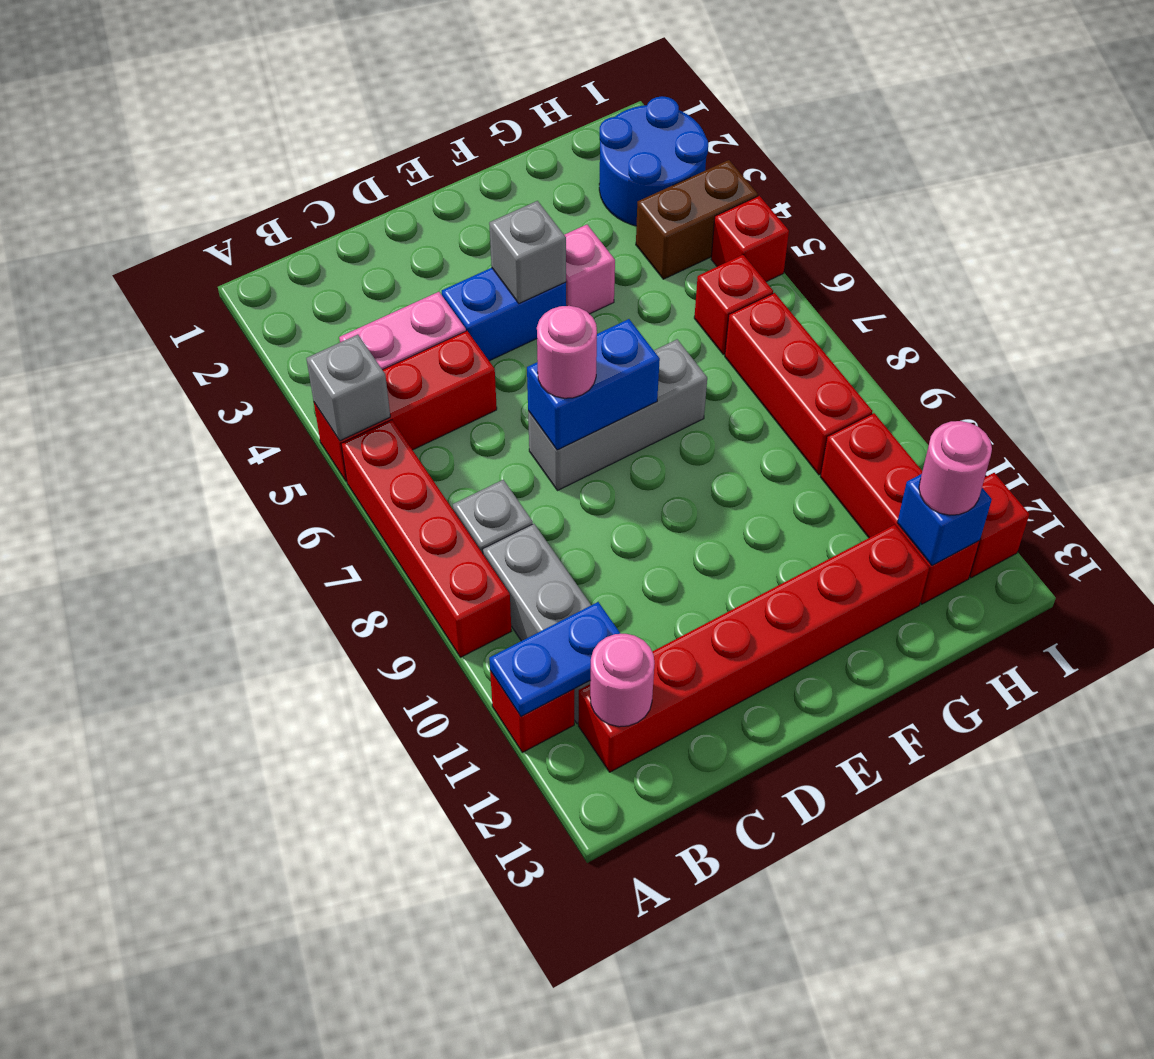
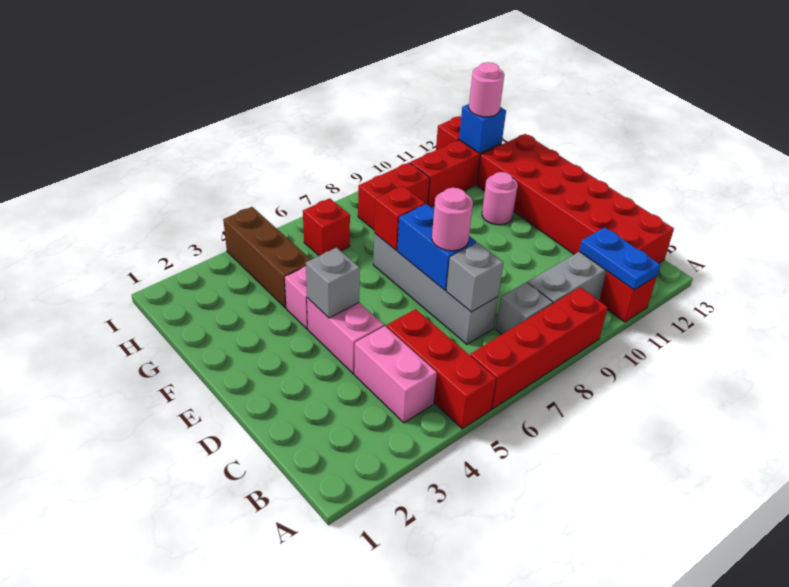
grey brick A5 level 2 -> grey brick C7 level 2
red brick B12:G12 level 1 -> red brick B12:G13 level 1
pink round brick B12 level 2 -> pink round brick F11 level 1
blue brick D4:E4 level 1 -> pink brick D4:E4 level 1
grey brick D7:F7 level 1 -> grey brick C7:F7 level 1
blue round brick H2:I3 level 1 -> none
brown brick H4:I4 level 1 -> brown brick G4:I4 level 1
red brick H7:H9 level 1 -> red brick H8:H9 level 1
red brick I5 level 1 -> red brick F7 level 2

